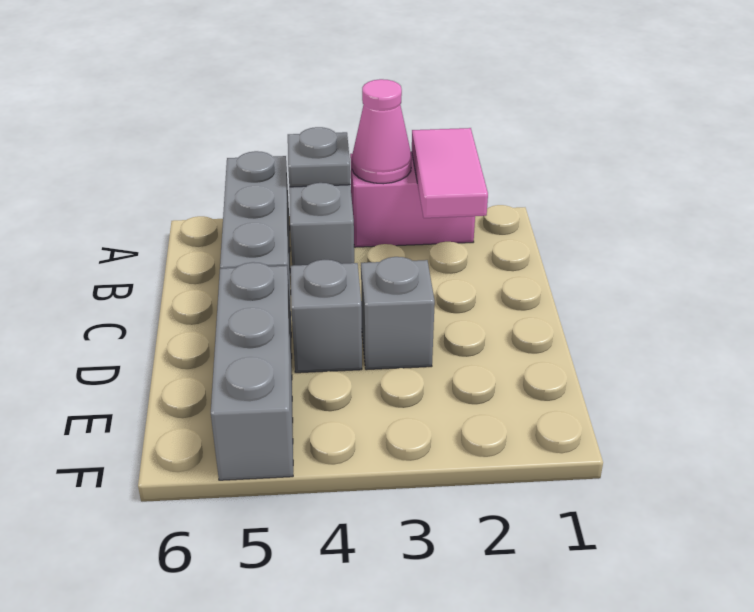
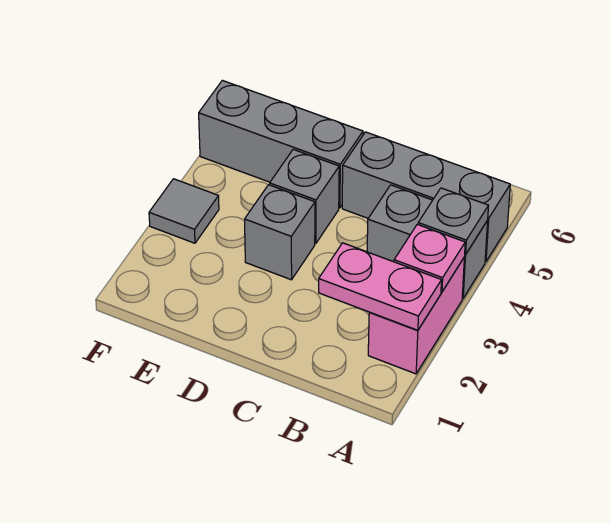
pink tile A2:B2 level 2 -> pink plate A2:B2 level 2
pink cone A3 level 2 -> pink plate A3 level 2
none -> grey tile F3 level 1

